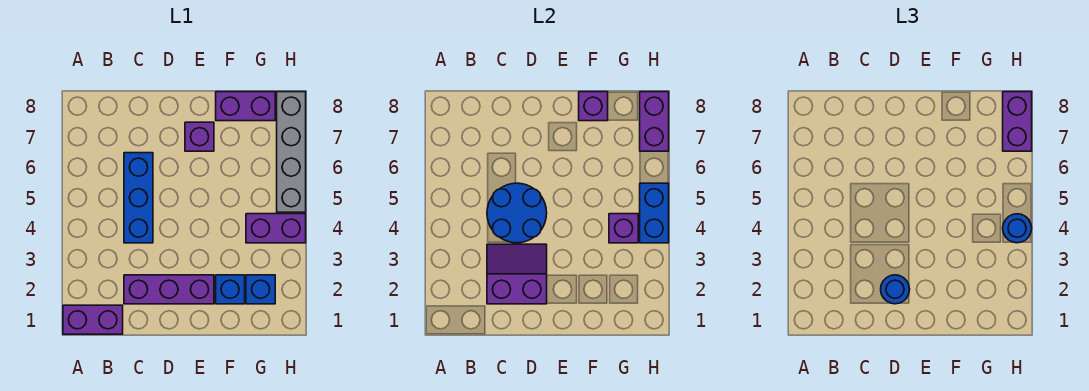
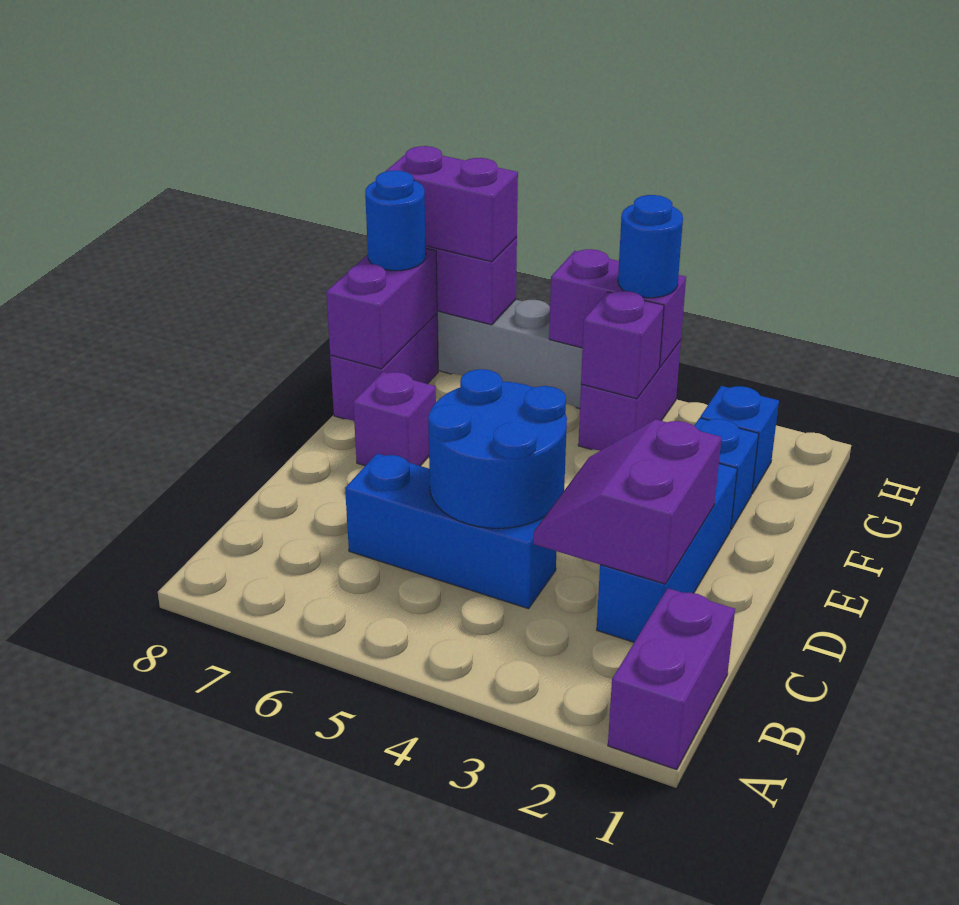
purple brick C2:E2 level 1 -> blue brick C2:E2 level 1
blue round brick D2 level 3 -> blue round brick G8 level 3
purple brick F8 level 2 -> purple brick F8:G8 level 2
blue brick H4:H5 level 2 -> purple brick H4:H5 level 2

